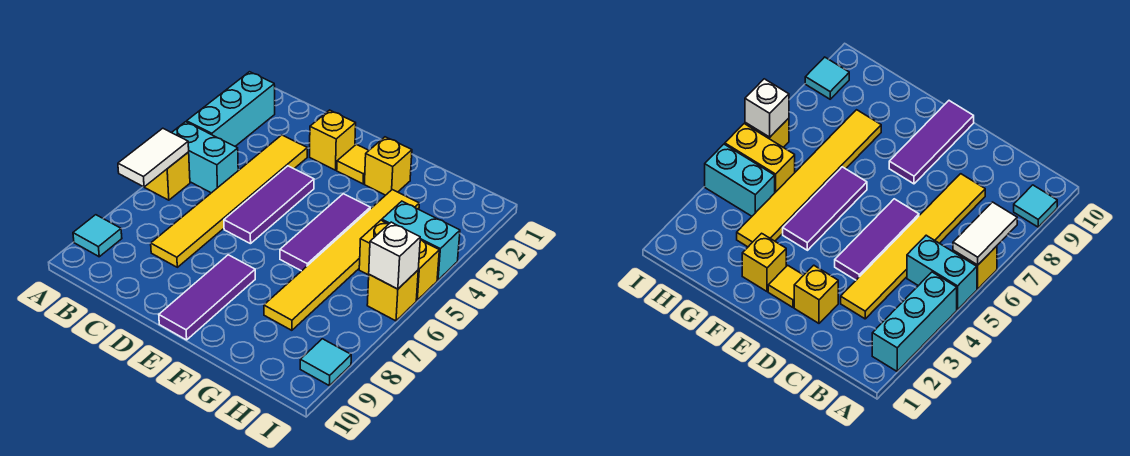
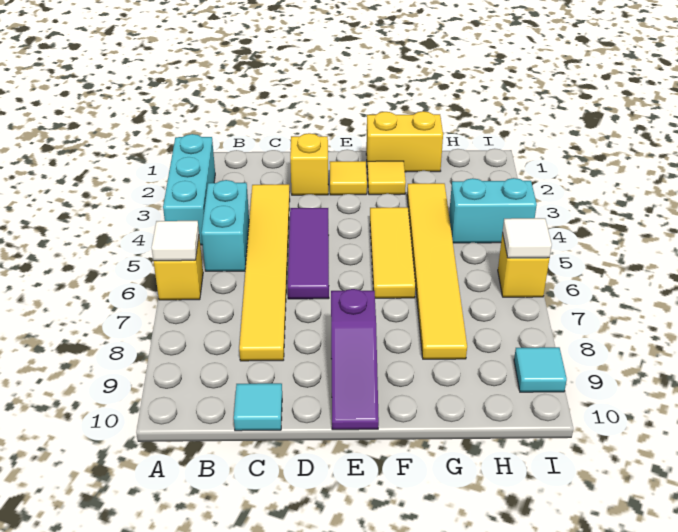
cyan brick A5:B5 level 1 -> cyan brick B4:B5 level 1
white tile A6:A7 level 2 -> white tile A6 level 2
cyan tile A9 level 1 -> cyan tile C10 level 1
purple tile E8:E10 level 1 -> purple slope E8:E10 level 1 top 8
yellow brick F2 level 1 -> yellow tile F2 level 1
purple tile F4:F6 level 1 -> yellow tile F4:F6 level 1
yellow brick H5:I5 level 1 -> yellow brick F1:G1 level 1
white brick I6 level 2 -> white tile I6 level 2

